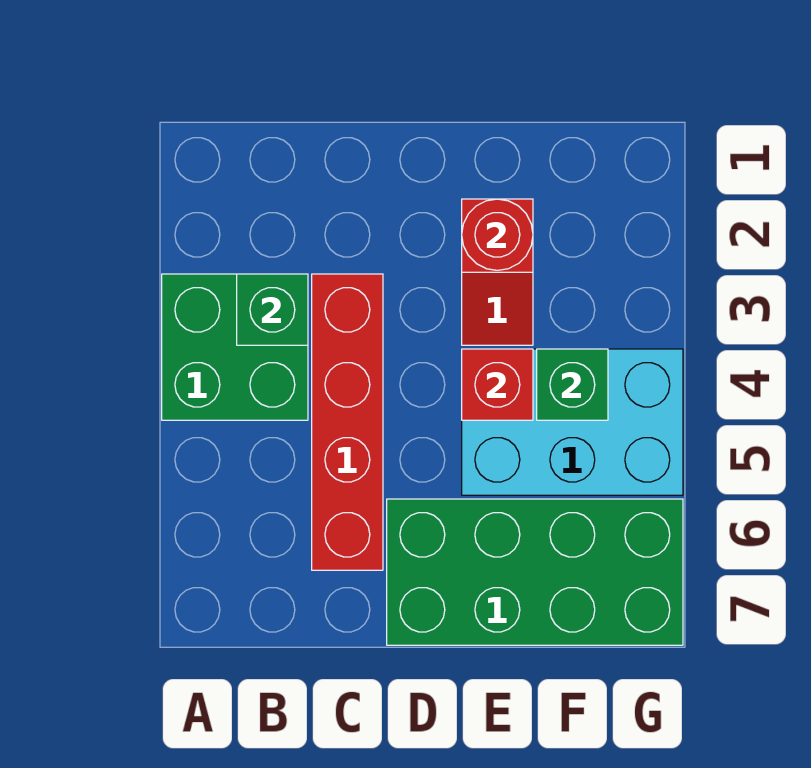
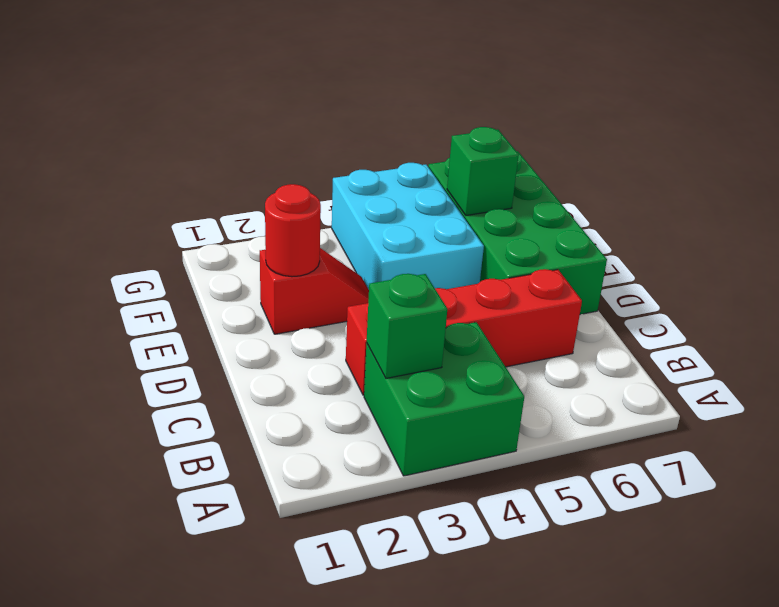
red brick E4 level 2 -> none
green brick F4 level 2 -> green brick F6 level 2

